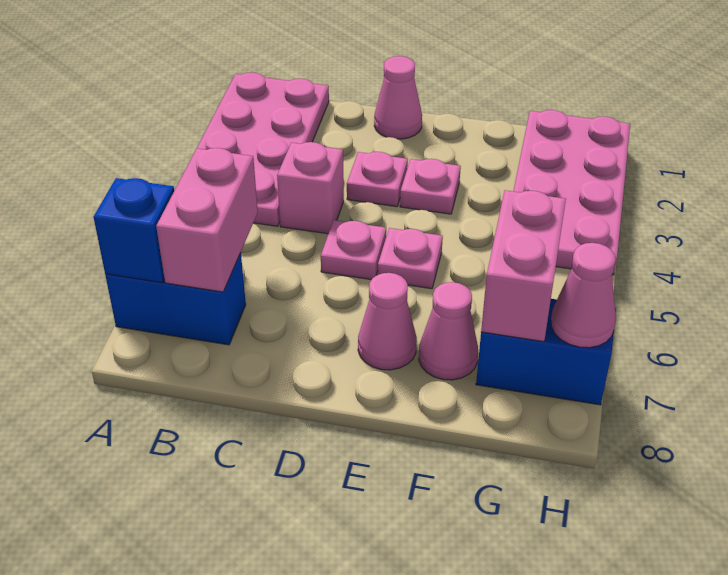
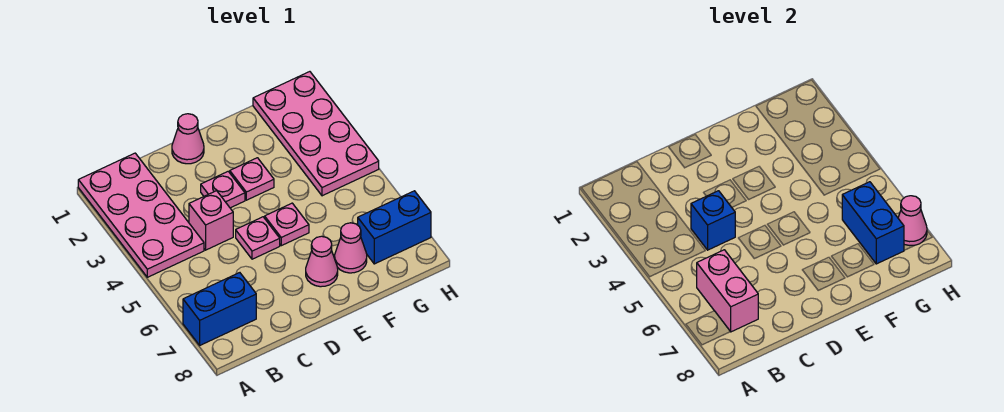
blue brick A7 level 2 -> blue brick C4 level 2
pink brick G6:G7 level 2 -> blue brick G6:G7 level 2

